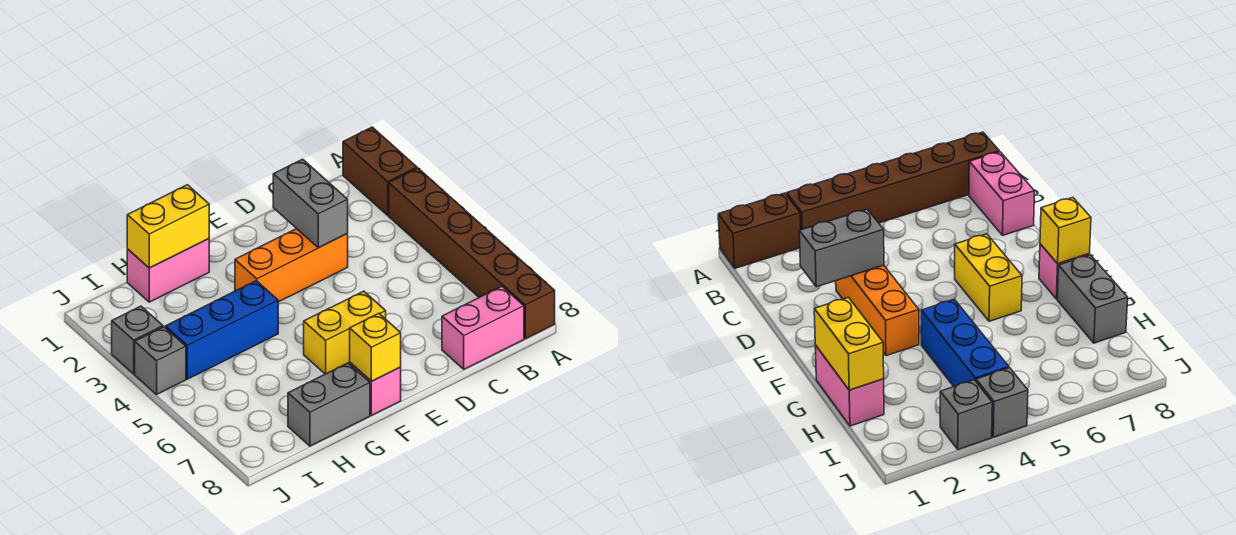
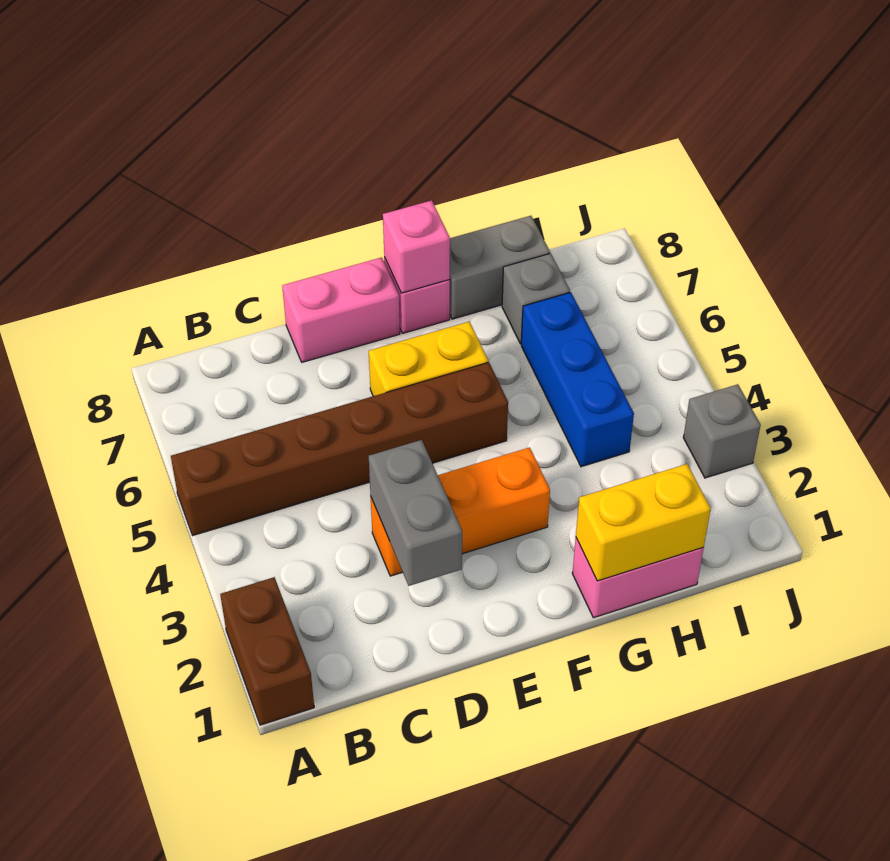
brown brick A3:A8 level 1 -> brown brick A5:F5 level 1
pink brick B8:C8 level 1 -> pink brick D8:E8 level 1
yellow brick F8 level 2 -> pink brick F8 level 2
blue brick G4:I4 level 1 -> blue brick H4:H6 level 1
grey brick J4 level 1 -> grey brick H7 level 1

